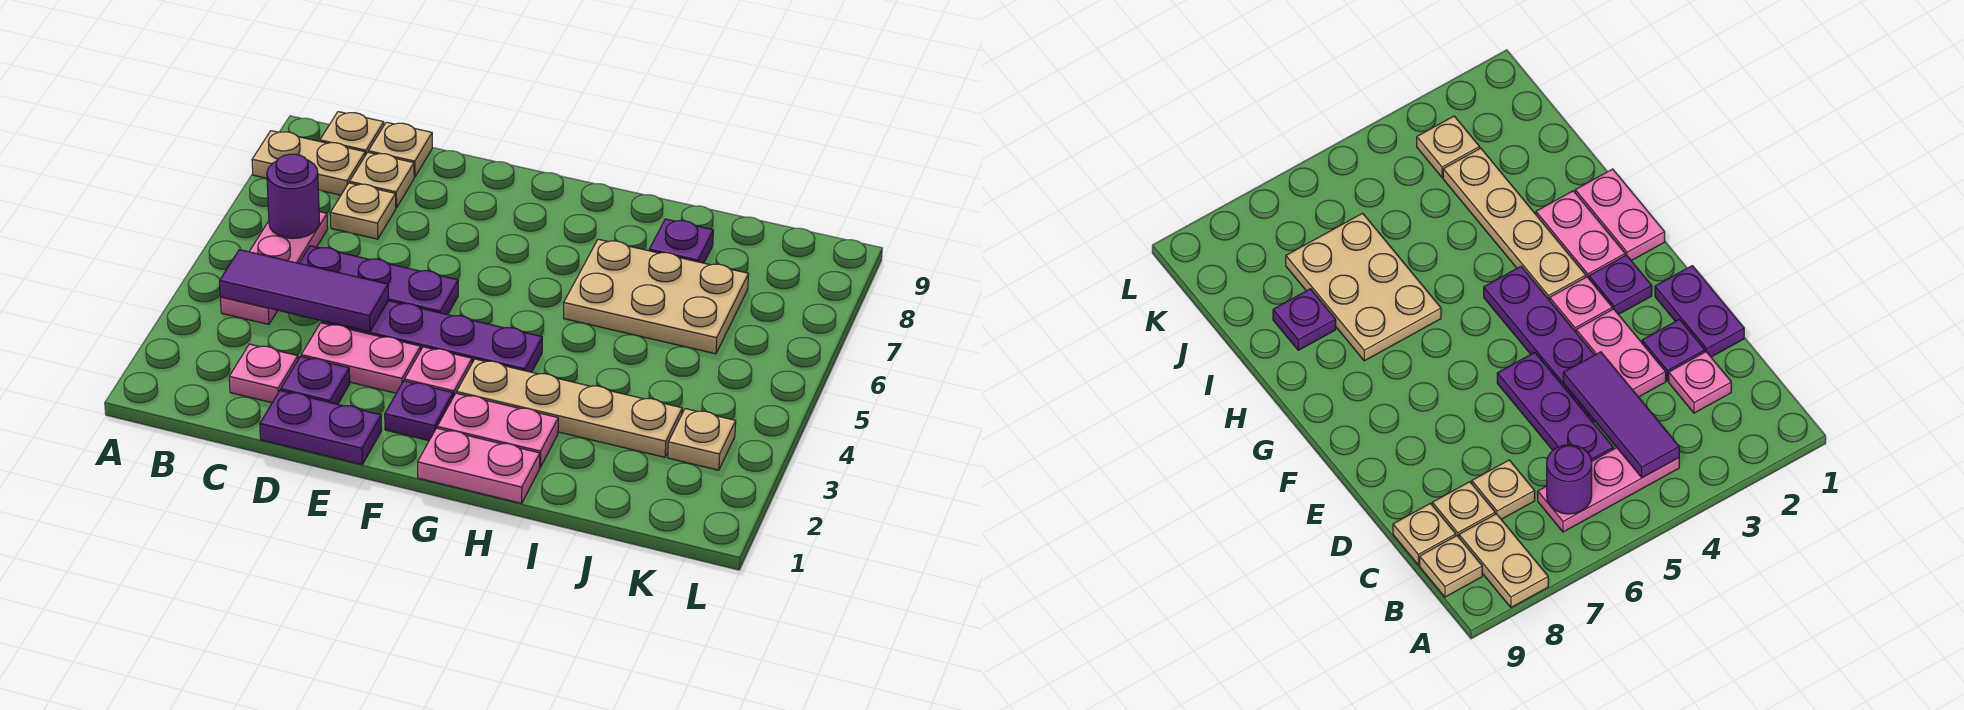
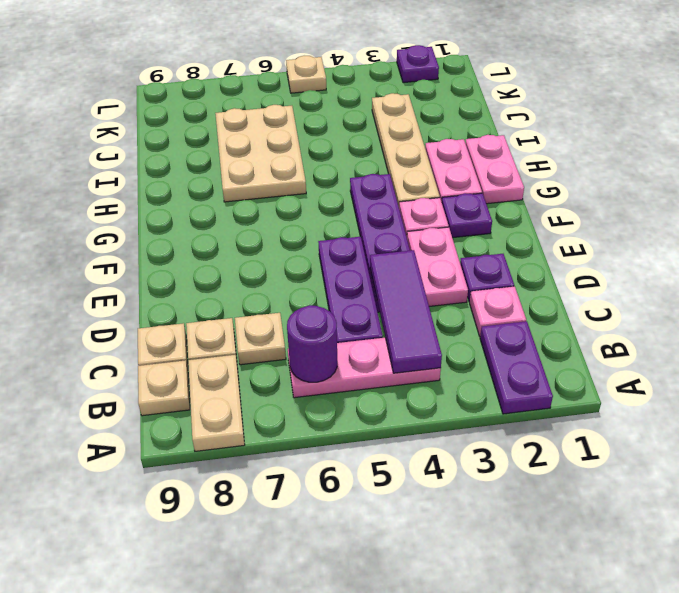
purple plate D1:E1 level 1 -> purple plate A2:B2 level 1
purple plate I8 level 1 -> purple plate L2 level 1
tan plate K3 level 1 -> tan plate L5 level 1

